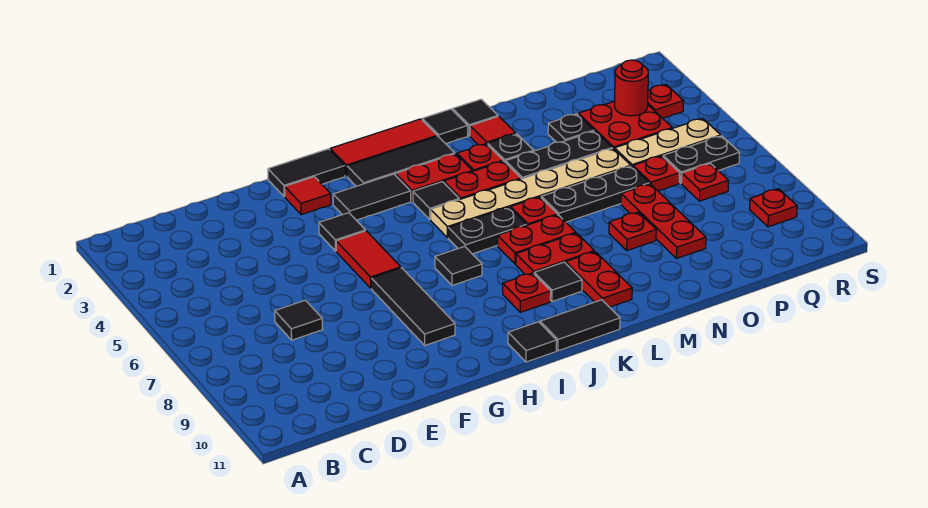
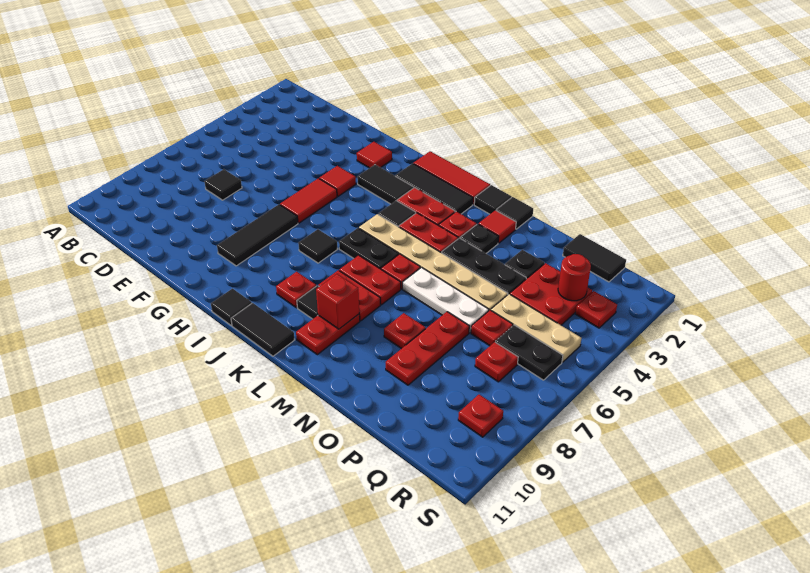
black tile G1:H1 level 1 -> black tile P1:Q1 level 1
black tile G4 level 1 -> red tile G4 level 1
none -> red brick L9 level 2
black plate M6:O6 level 1 -> white plate M6:O6 level 1

